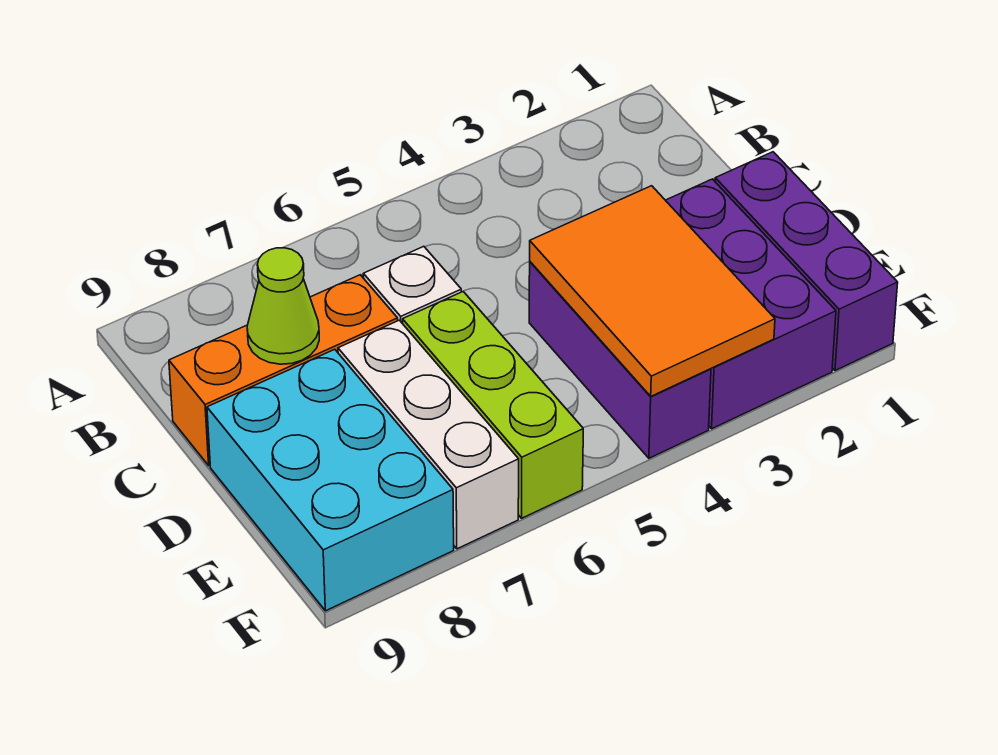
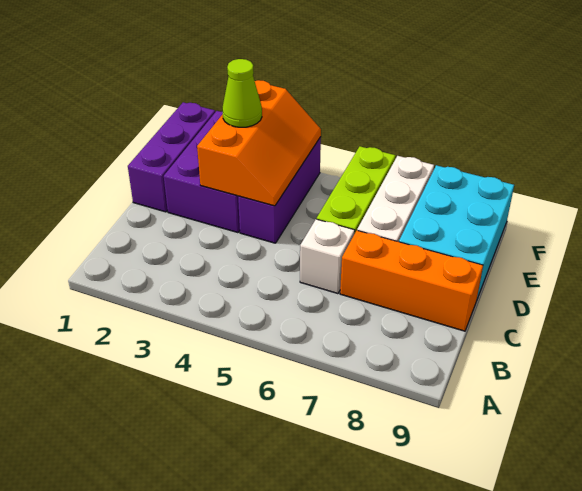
lime cone C8 level 2 -> lime cone E3 level 3
orange tile D3:F4 level 2 -> orange slope D3:F4 level 2 top 3

